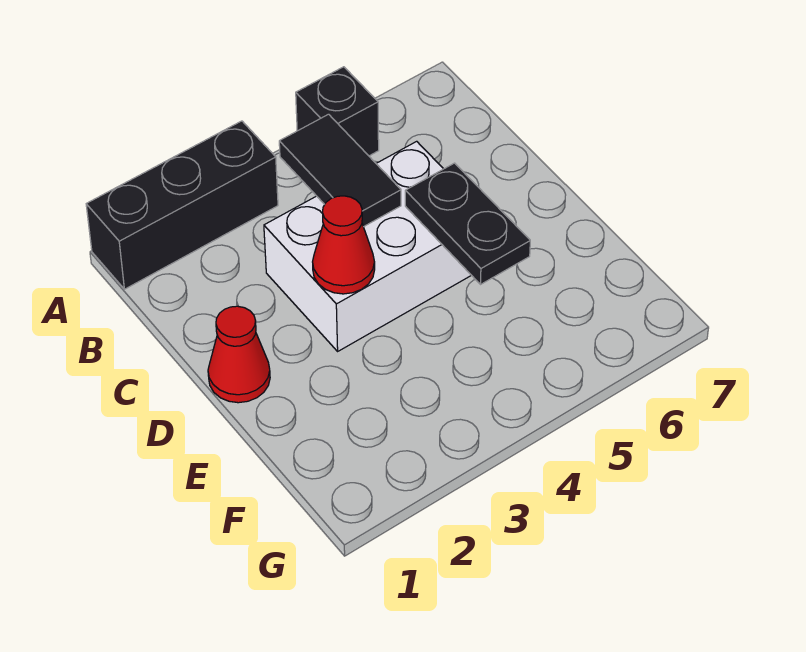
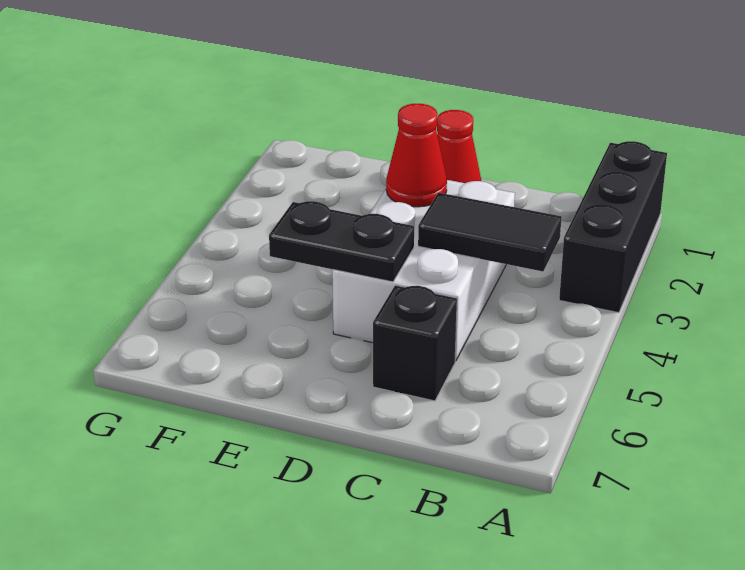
black brick A5 level 1 -> black brick C6 level 1

